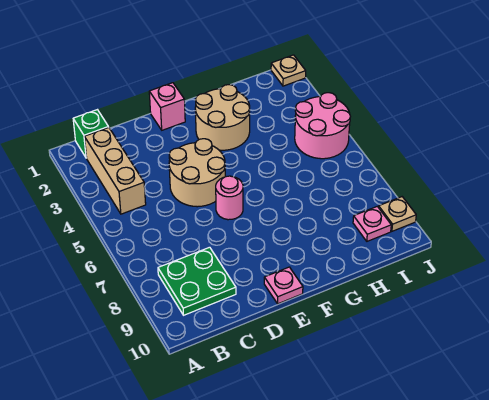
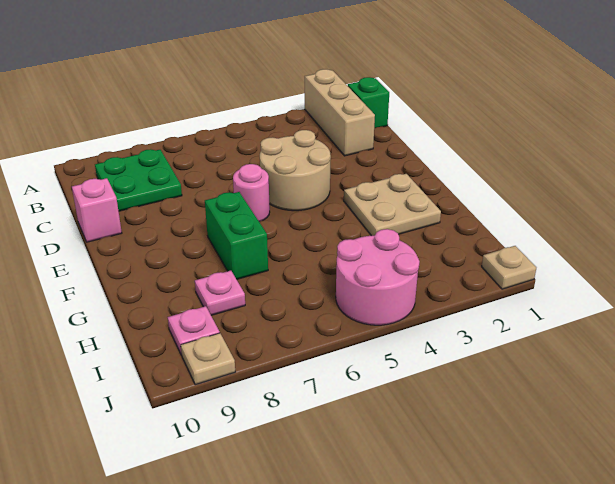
tan brick B2:B4 level 1 -> tan brick A2:C2 level 1
pink brick E1 level 1 -> pink brick D10 level 1
pink plate E10 level 1 -> pink plate H8 level 1
tan round brick F2:G3 level 1 -> tan plate F2:G3 level 1
none -> green brick F7:G7 level 1

